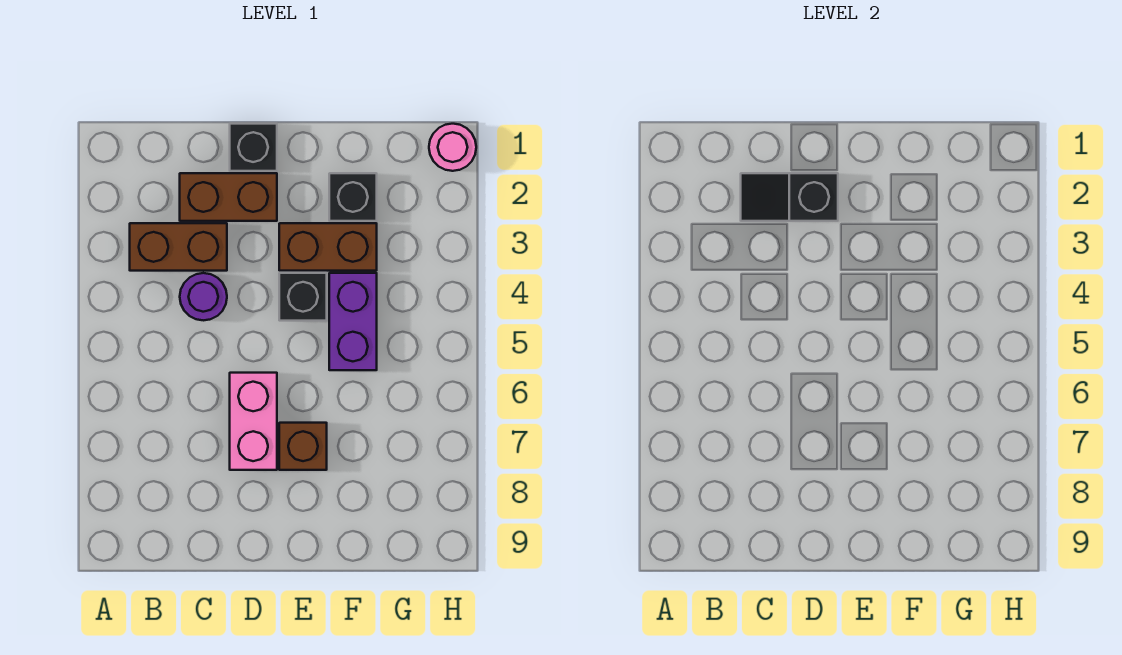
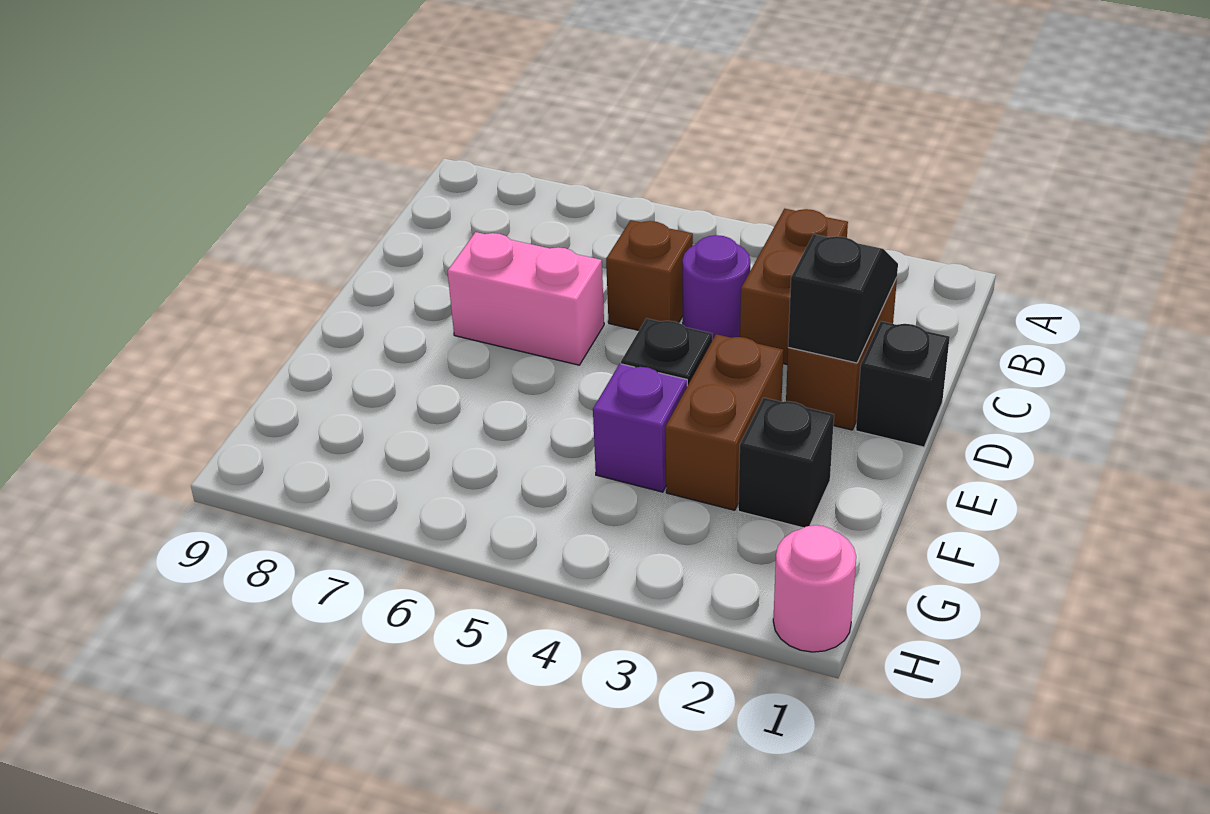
brown brick E7 level 1 -> brown brick C5 level 1
purple brick F4:F5 level 1 -> purple brick F4 level 1

